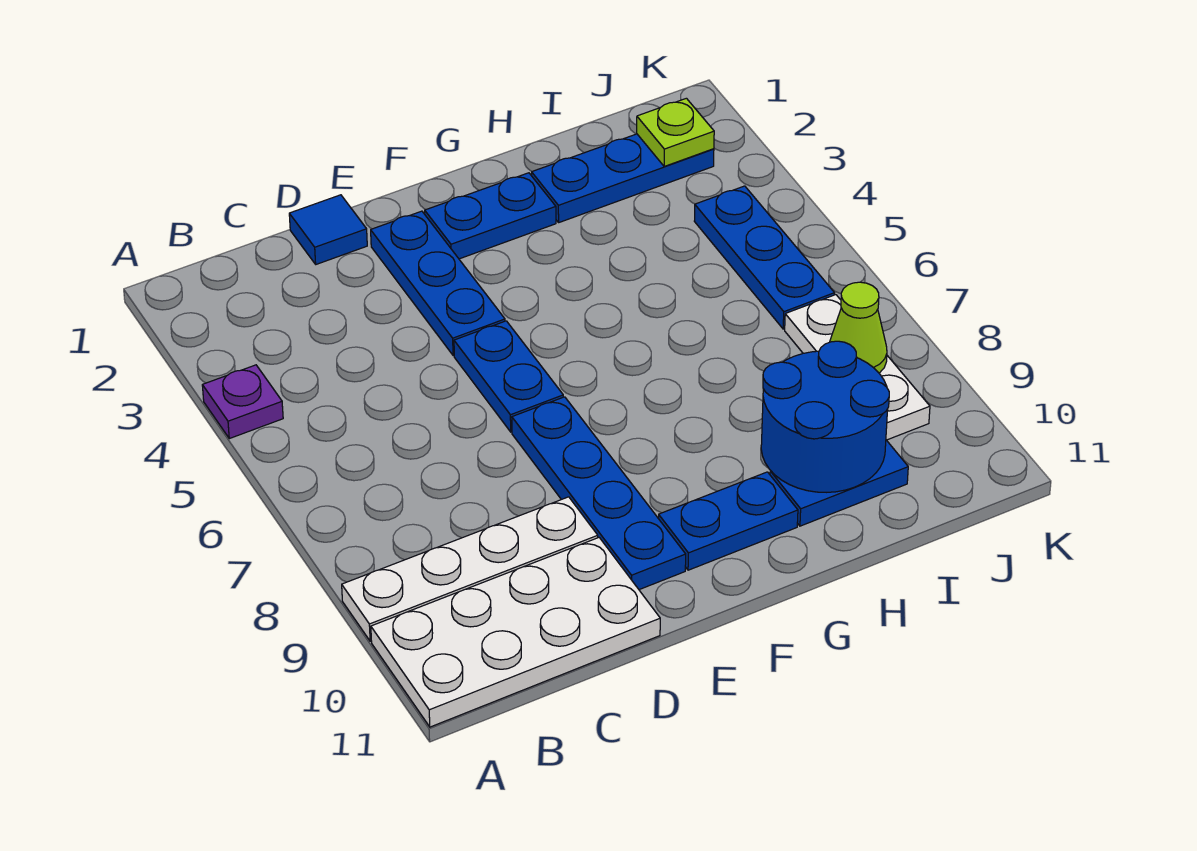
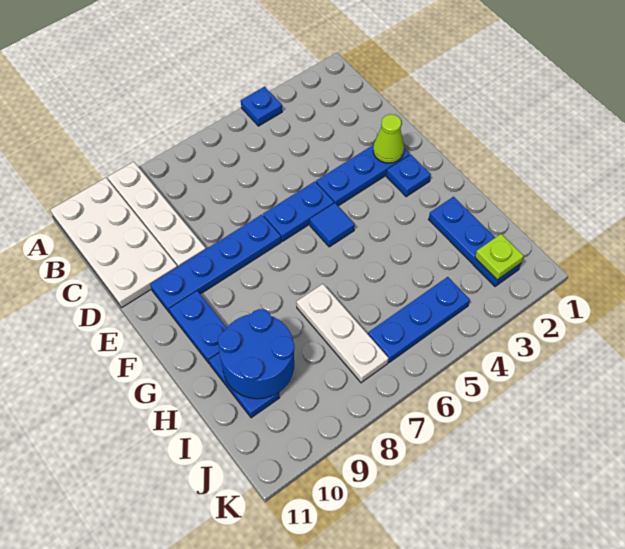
purple plate A4 level 1 -> blue plate A4 level 1
blue tile D1 level 1 -> blue tile F5 level 1
blue plate F2:G2 level 1 -> blue plate F2 level 1
white plate J7:J9 level 1 -> white plate H7:J7 level 1
lime cone J8 level 2 -> lime cone E2 level 2

